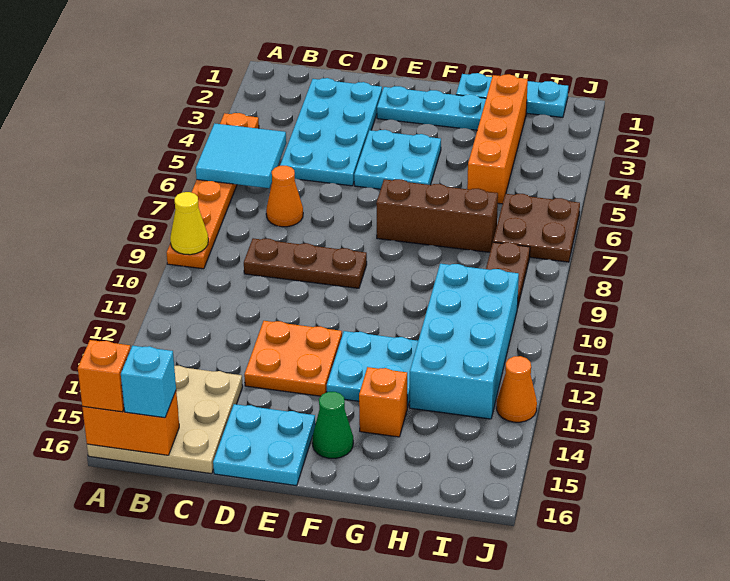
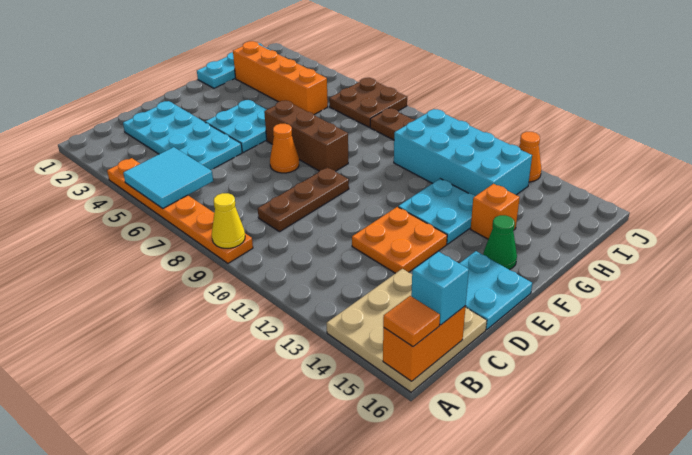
orange brick A16 level 3 -> orange tile A16 level 3
orange cone C7 level 1 -> orange cone E7 level 1
cyan plate E2:G2 level 1 -> none
brown brick F7:H7 level 1 -> brown brick F6:F8 level 1

